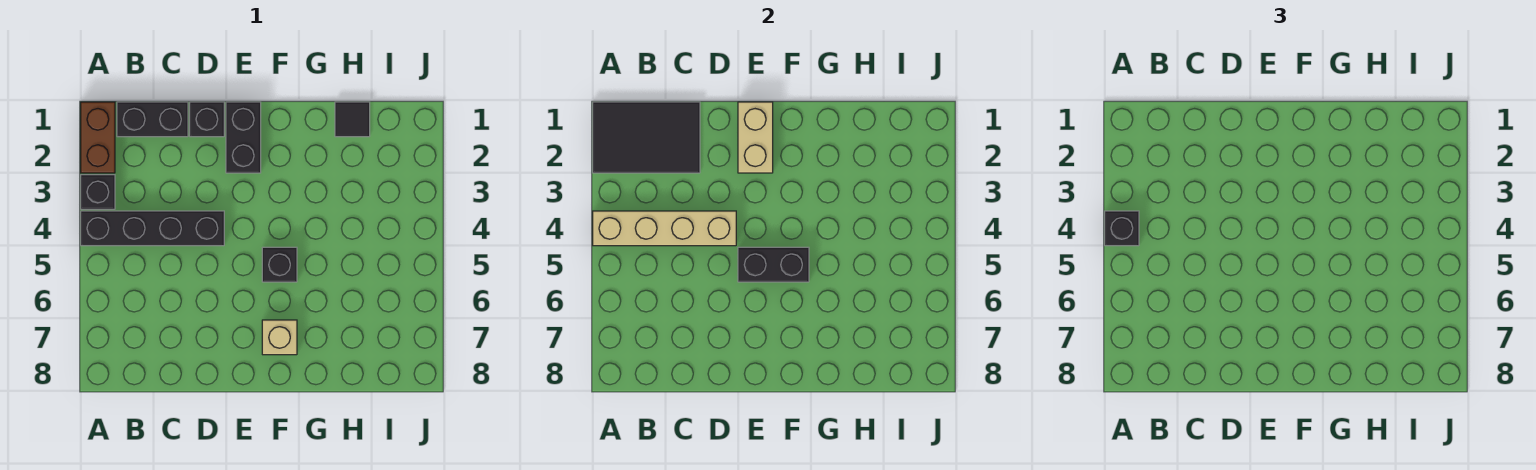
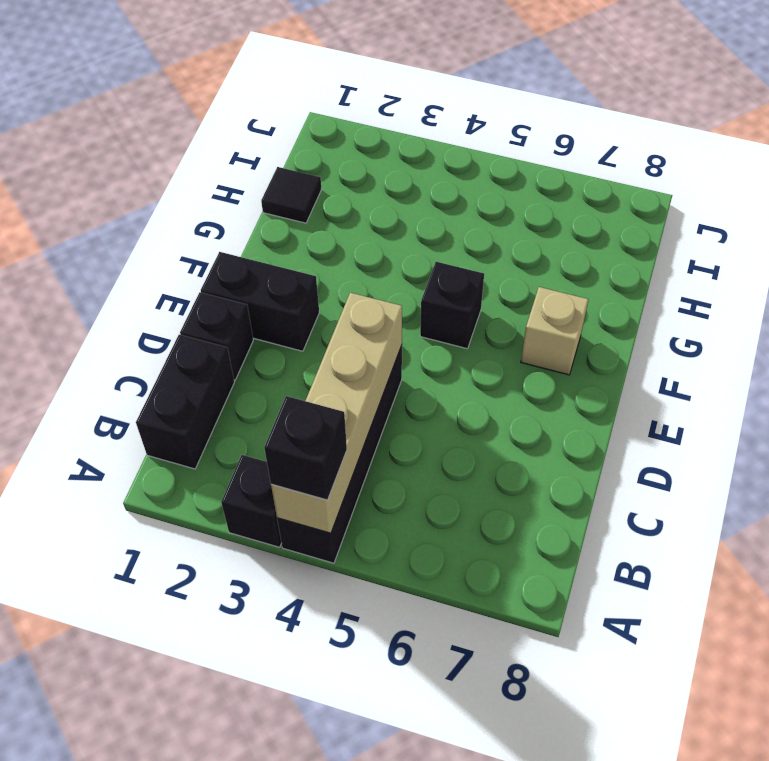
brown brick A1:A2 level 1 -> none
black tile A1:C2 level 2 -> none
tan brick E1:E2 level 2 -> none
black brick E5:F5 level 2 -> none

